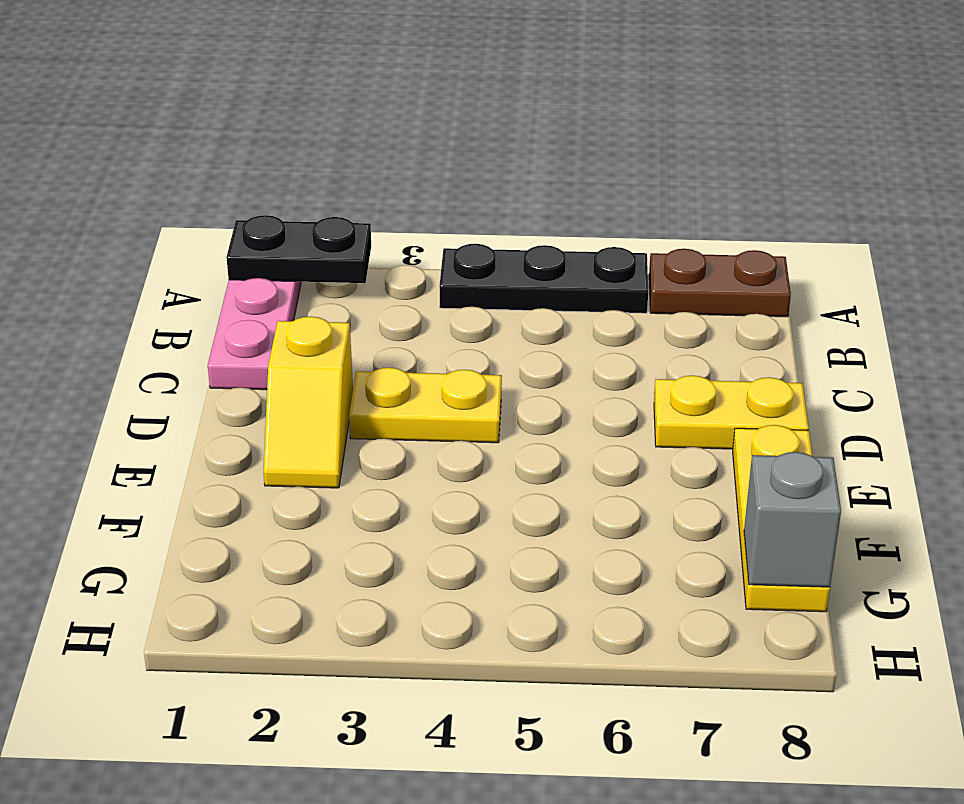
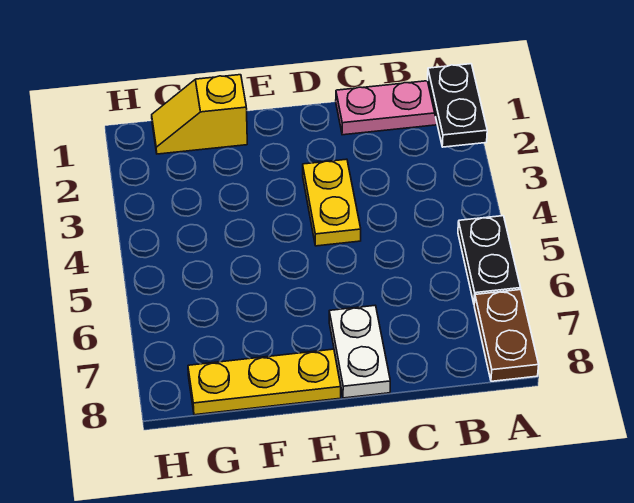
black plate A4:A6 level 1 -> black plate A5:A6 level 1
yellow slope D2:E2 level 1 top D -> yellow slope F1:G1 level 1 top F
yellow plate D7:D8 level 1 -> white plate D7:D8 level 1
grey brick G8 level 2 -> none

